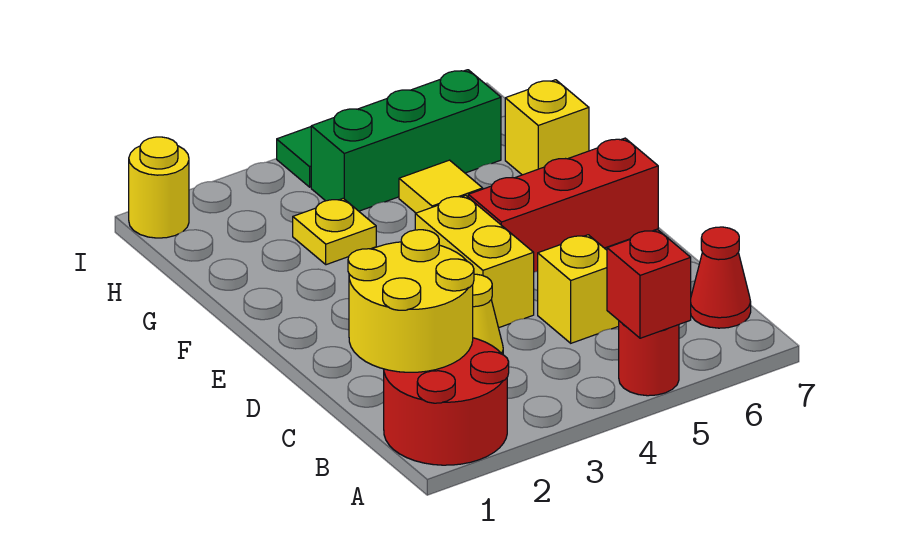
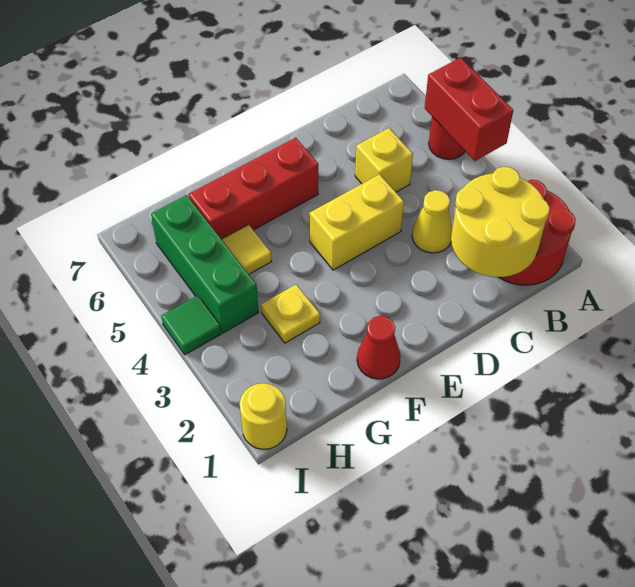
red brick A5 level 2 -> red brick A4:A5 level 2
red cone B7 level 1 -> red cone F1 level 1
red brick E5:E7 level 1 -> red brick E6:G6 level 1
yellow brick G7 level 1 -> none

